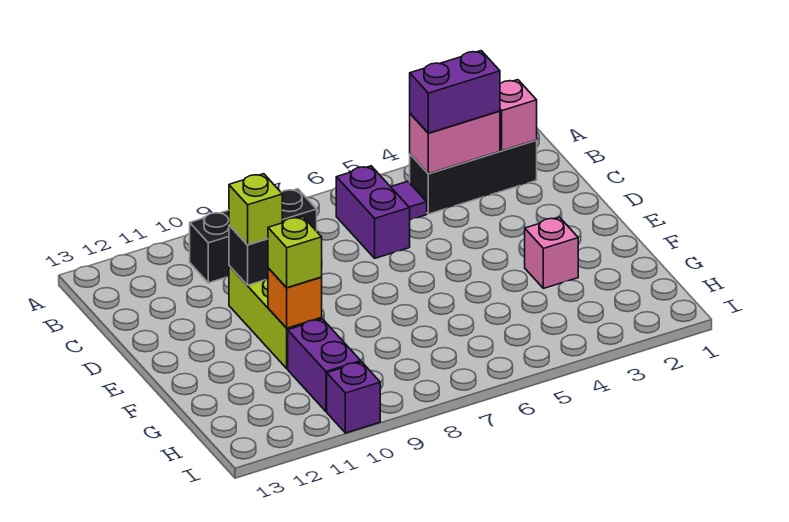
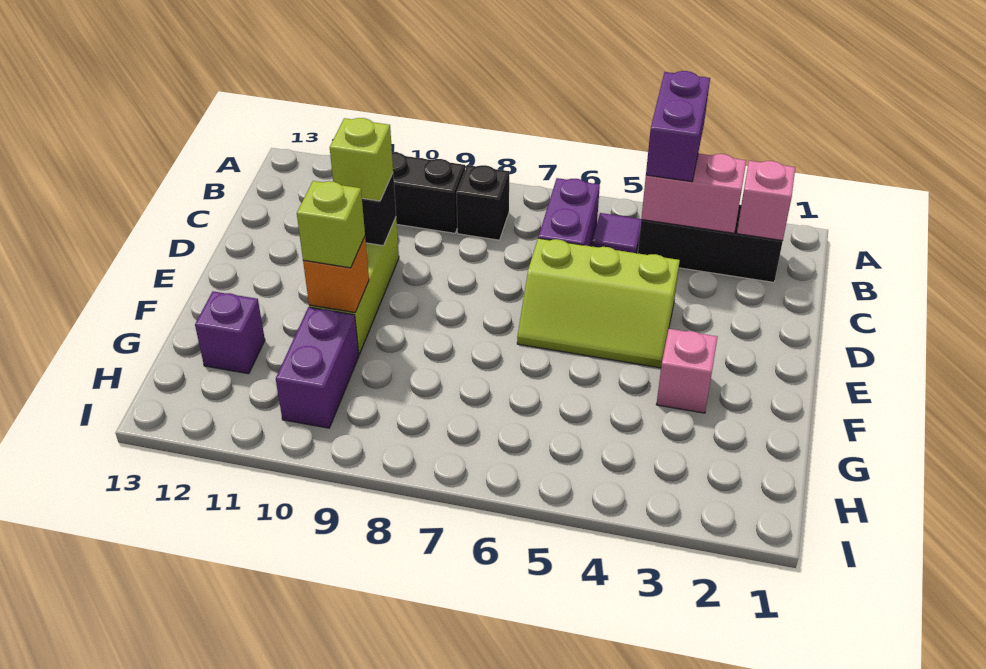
purple brick B3:B4 level 3 -> purple brick A4:B4 level 3
none -> lime slope D4:E6 level 1 top D
purple brick I10 level 1 -> purple brick G12 level 1

